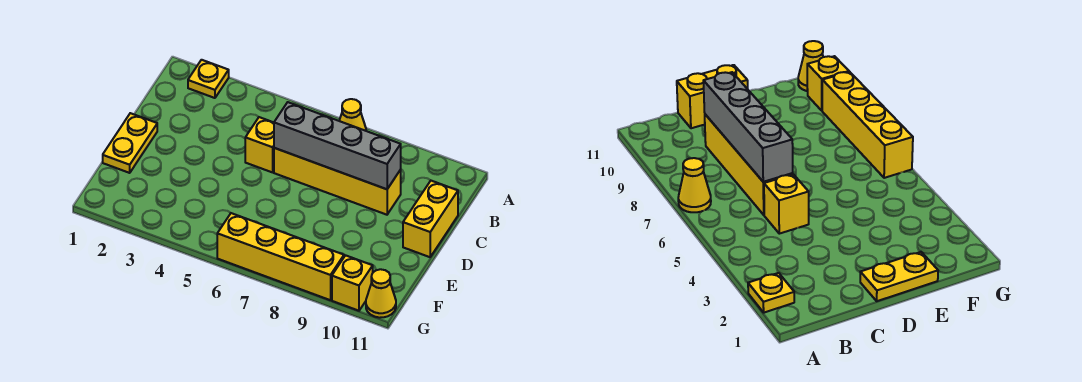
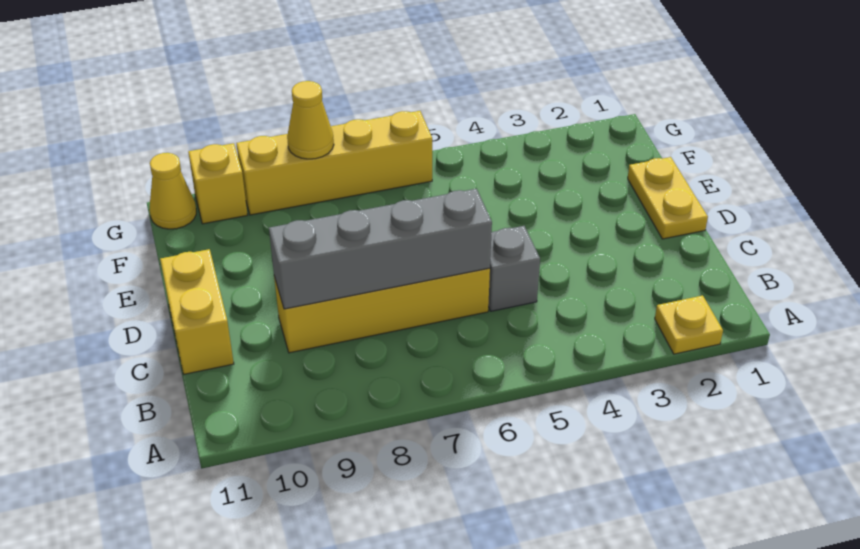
yellow cone A7 level 1 -> yellow cone G8 level 2
yellow brick C5 level 1 -> grey brick C5 level 1

